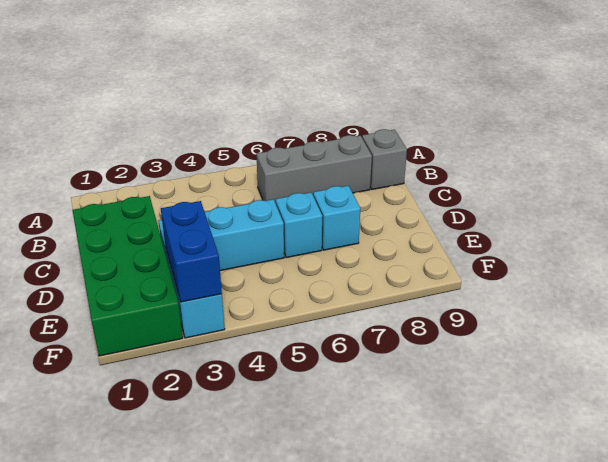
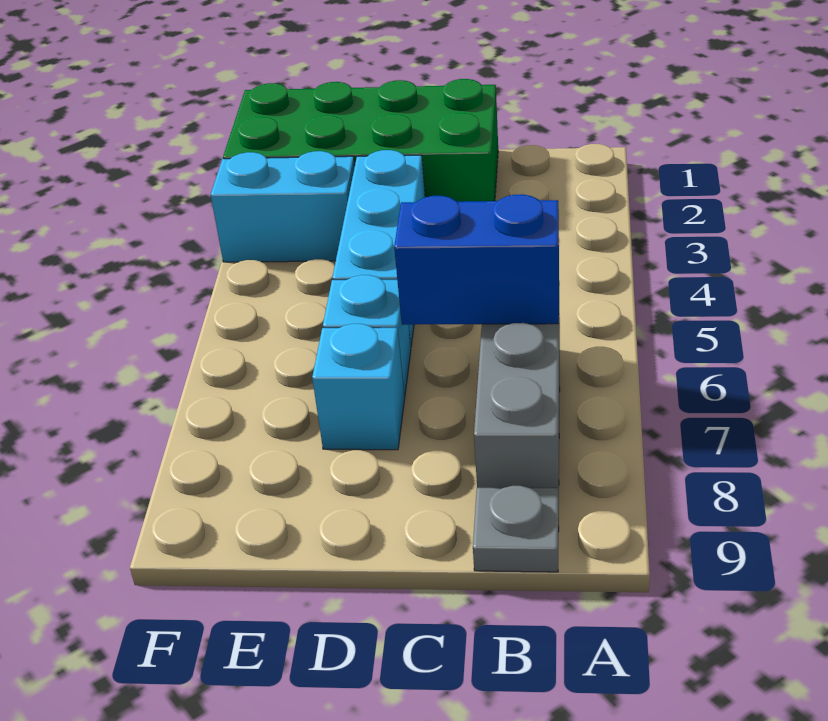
grey brick B9 level 1 -> grey plate B9 level 1
blue brick E3:F3 level 2 -> blue brick B6:C6 level 2

